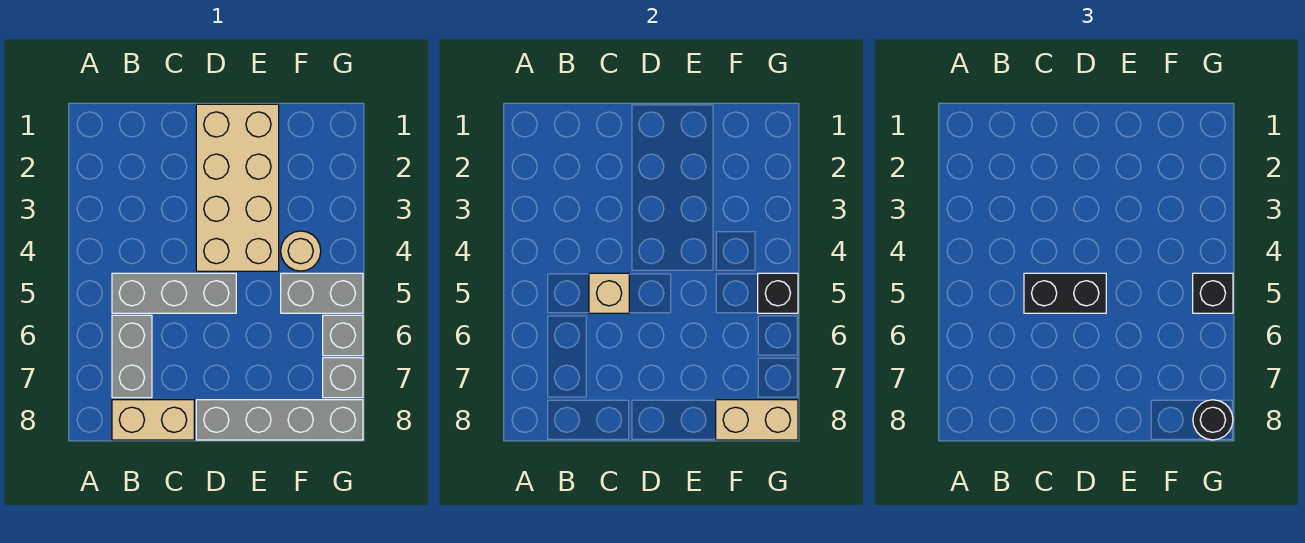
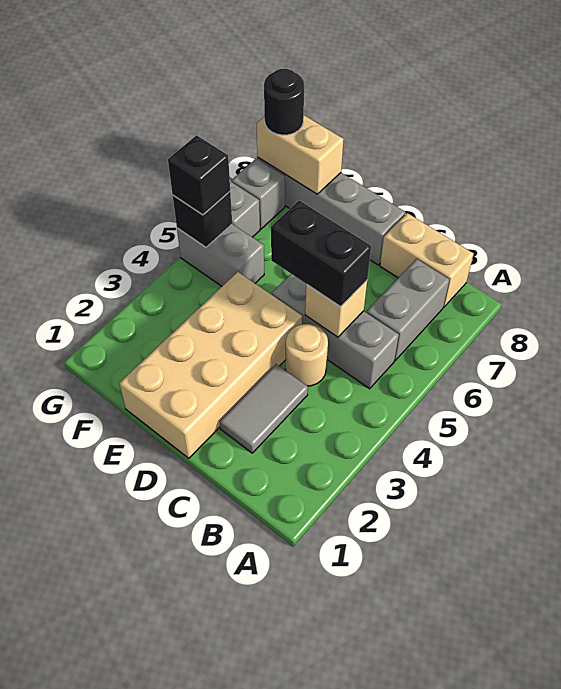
none -> grey tile C2:C3 level 1
tan round brick F4 level 1 -> tan round brick C4 level 1

